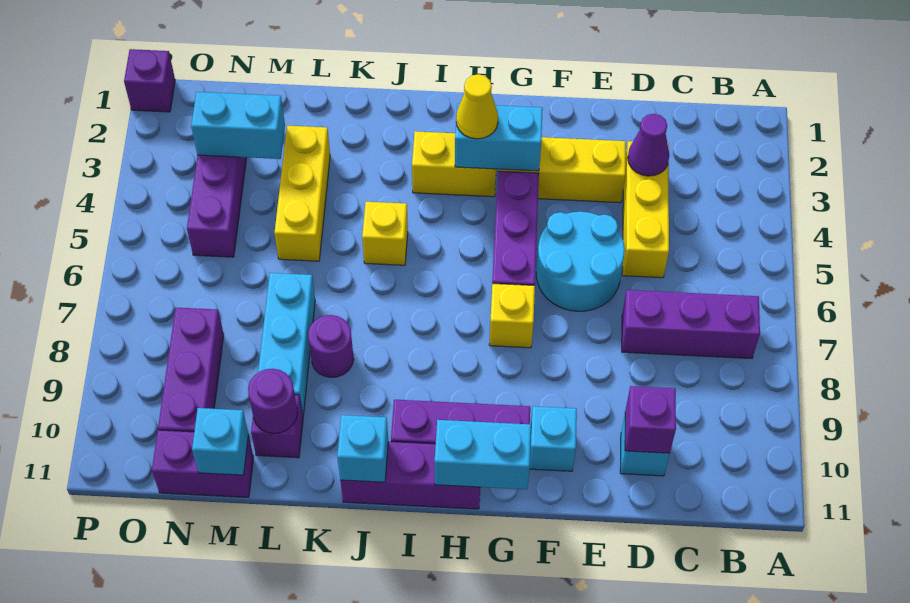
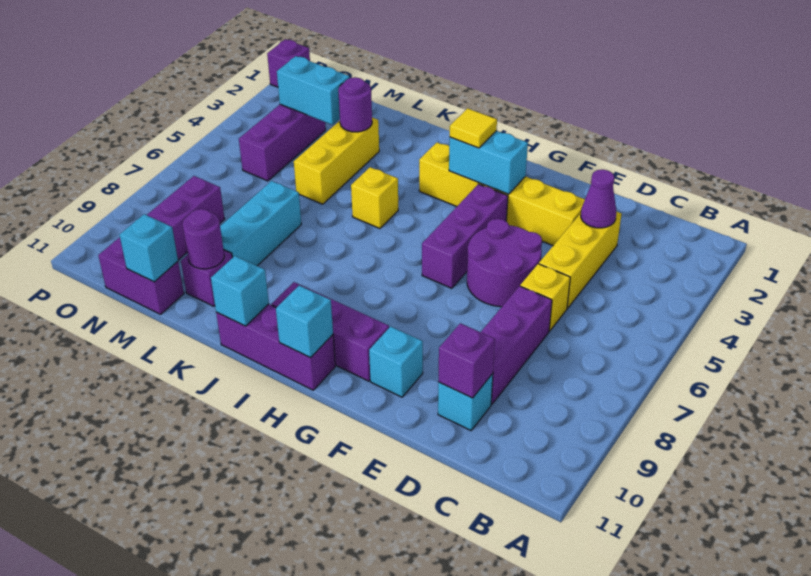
purple brick B7:D7 level 1 -> purple brick D7:D9 level 1
cyan round brick E5:F6 level 1 -> purple round brick E5:F6 level 1
yellow brick G7 level 1 -> yellow brick D6 level 1
cyan brick G11:H11 level 2 -> cyan brick H11 level 2
yellow cone H3 level 3 -> yellow tile H3 level 3
purple round brick K8 level 1 -> purple round brick L3 level 2

